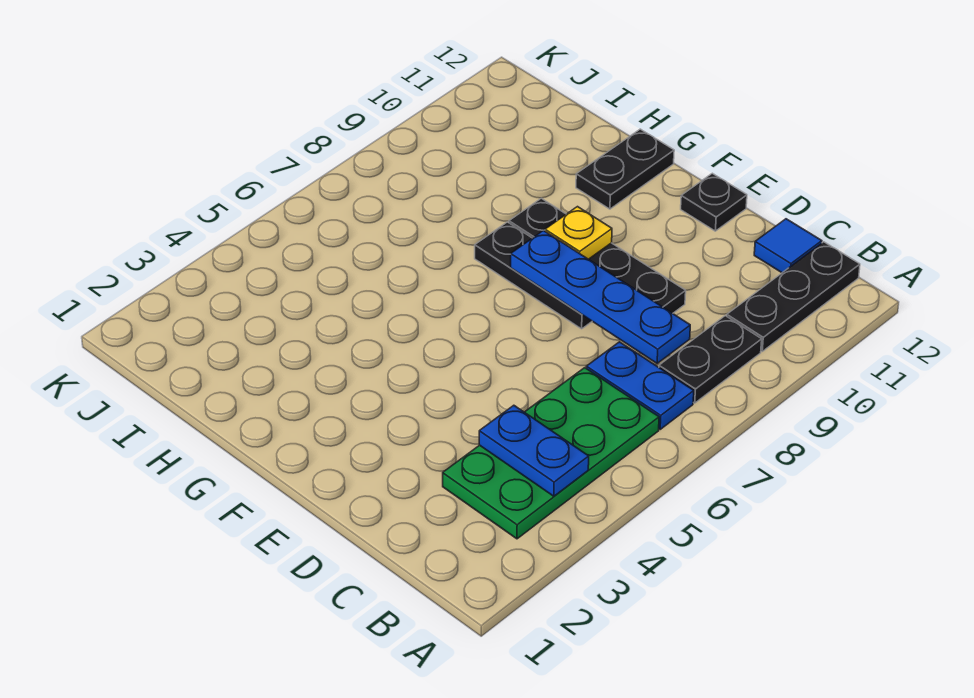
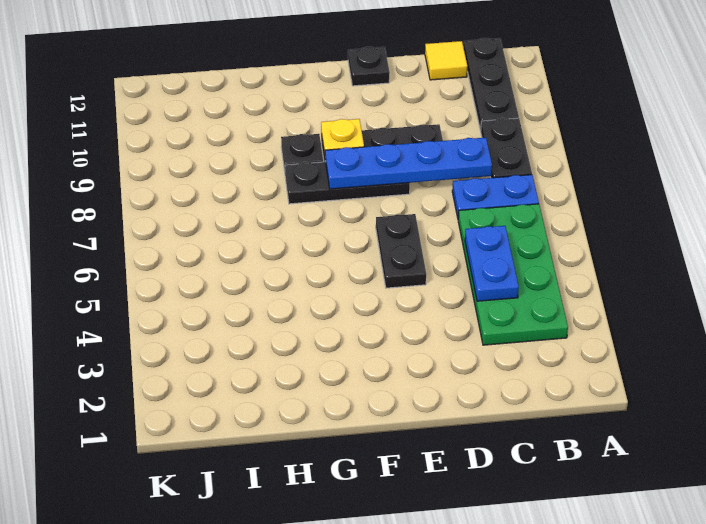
blue plate B4:C4 level 2 -> blue plate C4:C5 level 2
blue tile C12 level 1 -> yellow tile C12 level 1
black plate G11:G12 level 1 -> black plate E5:E6 level 1

